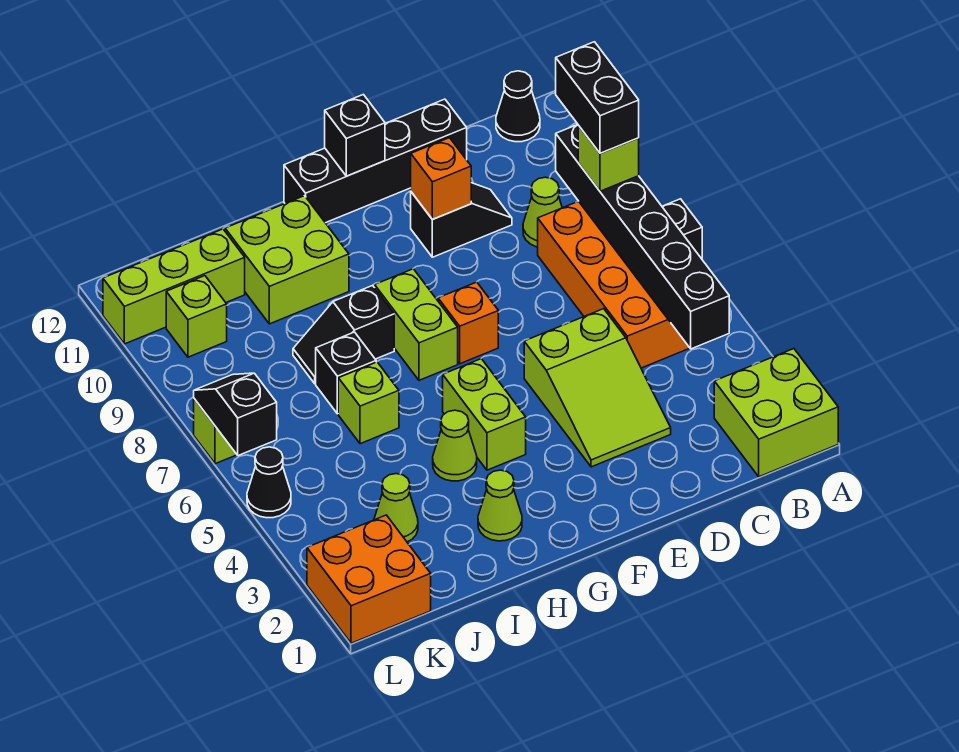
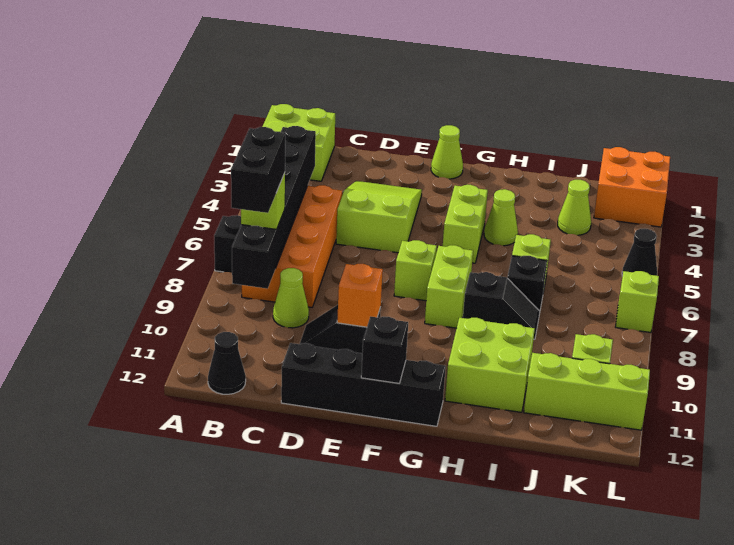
orange brick F7 level 1 -> lime brick F7 level 1
lime cone H2 level 1 -> lime cone F1 level 1
black slope L6:L7 level 2 top 6 -> none

